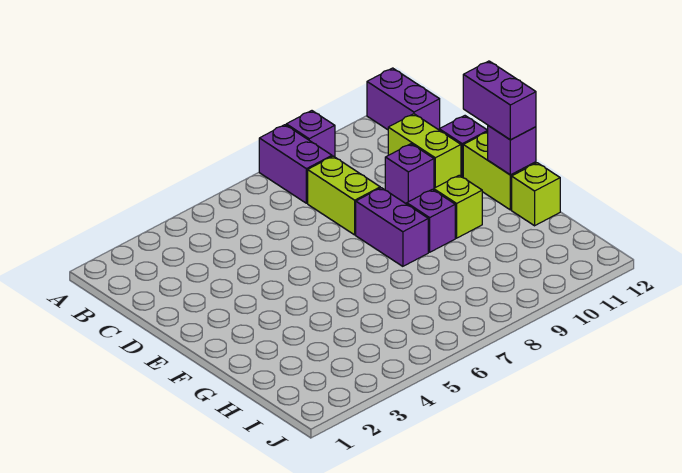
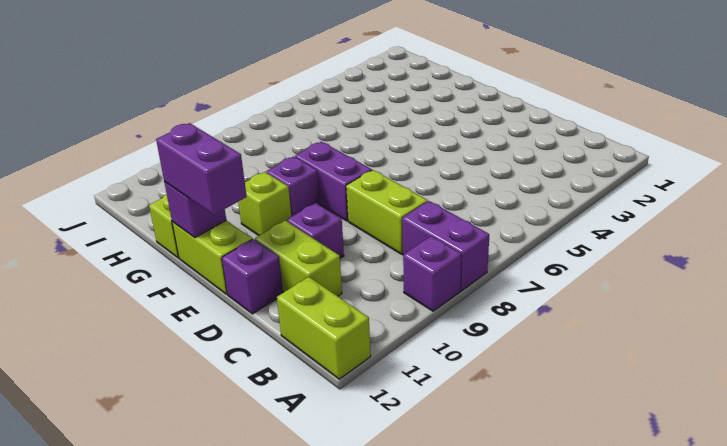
purple brick A12:B12 level 1 -> lime brick A12:B12 level 1

